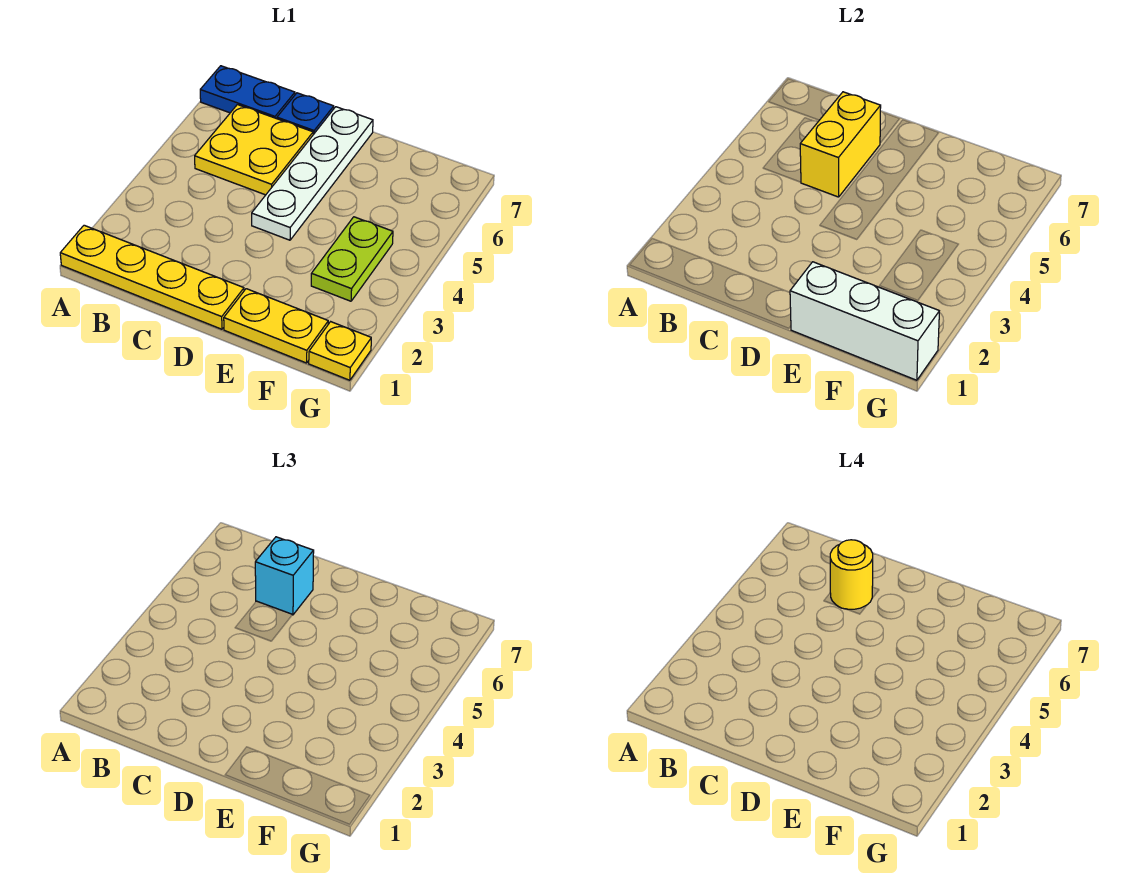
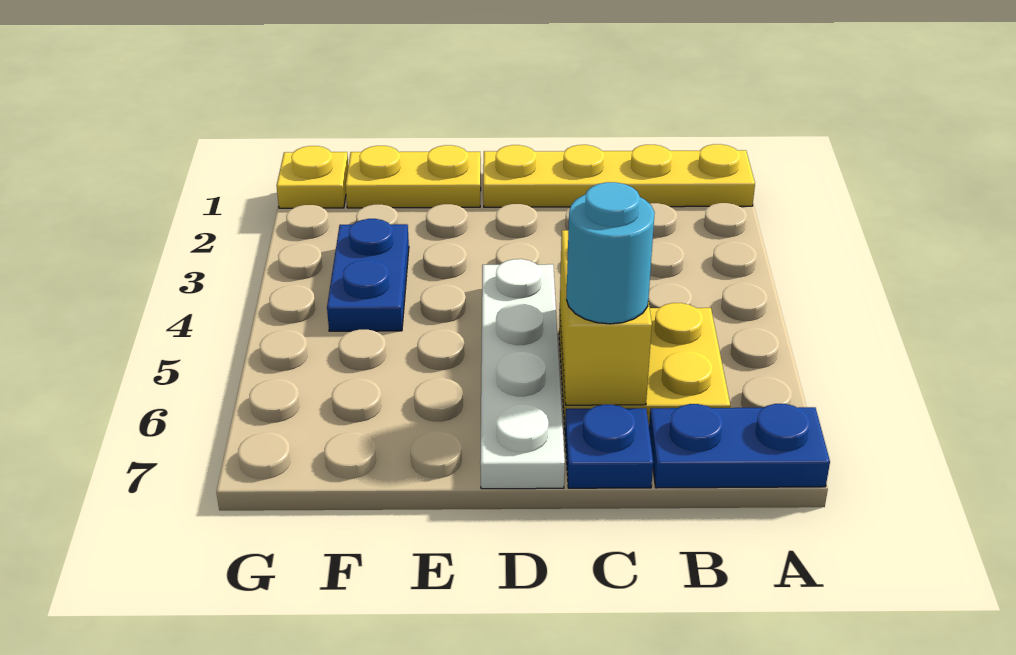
cyan brick C6 level 3 -> cyan round brick C6 level 3
yellow round brick C6 level 4 -> none
white brick E1:G1 level 2 -> none
lime plate F3:F4 level 1 -> blue plate F3:F4 level 1

